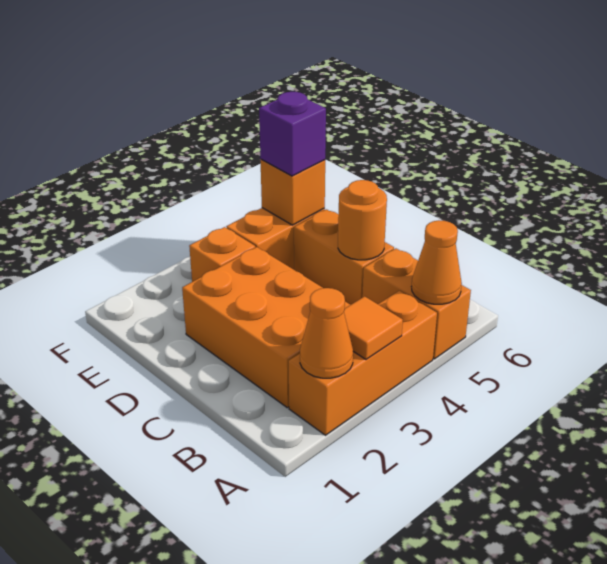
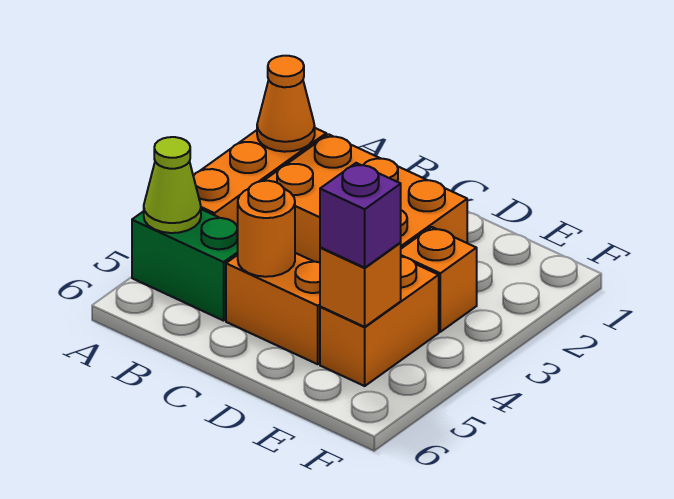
orange tile A3 level 2 -> none
orange brick A5:B5 level 1 -> green brick A5:B5 level 1
orange cone A5 level 2 -> lime cone A5 level 2

